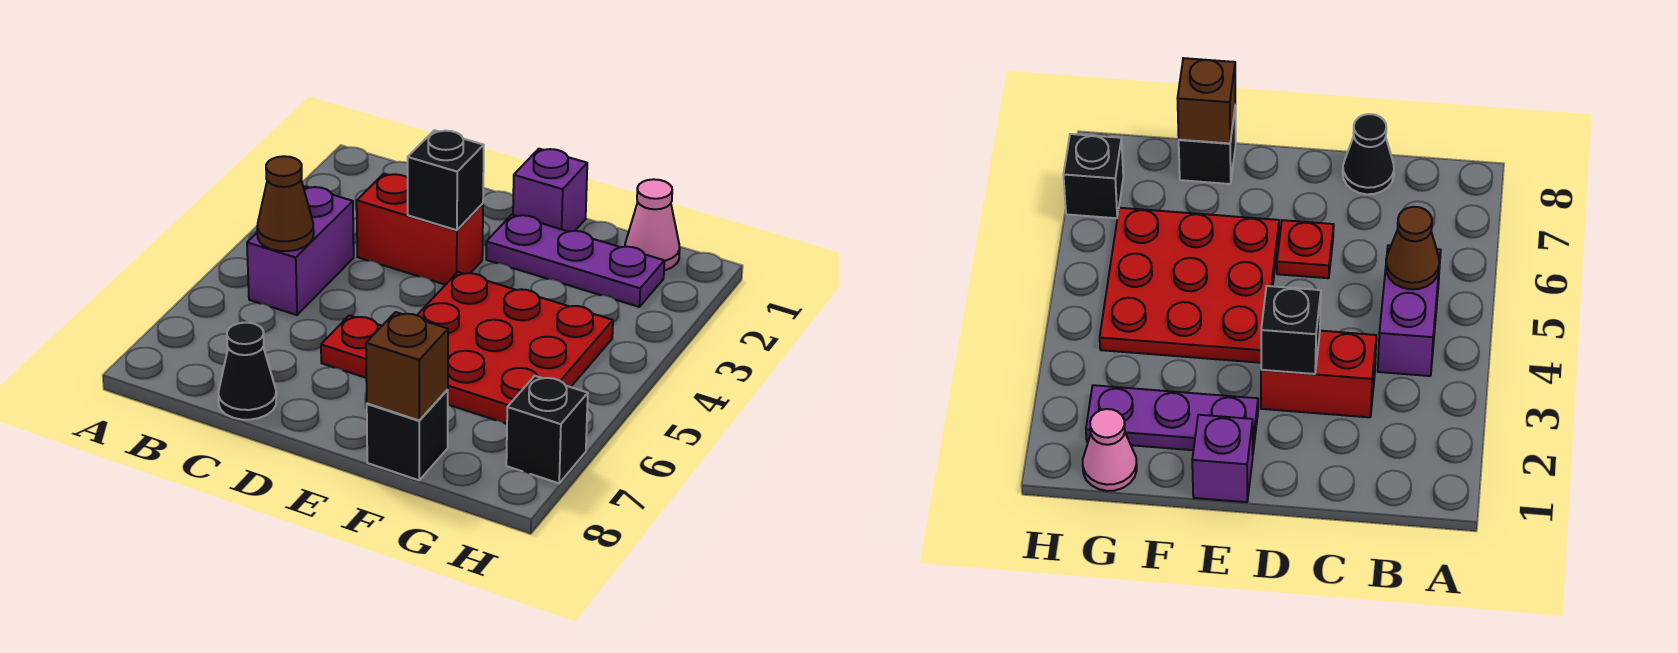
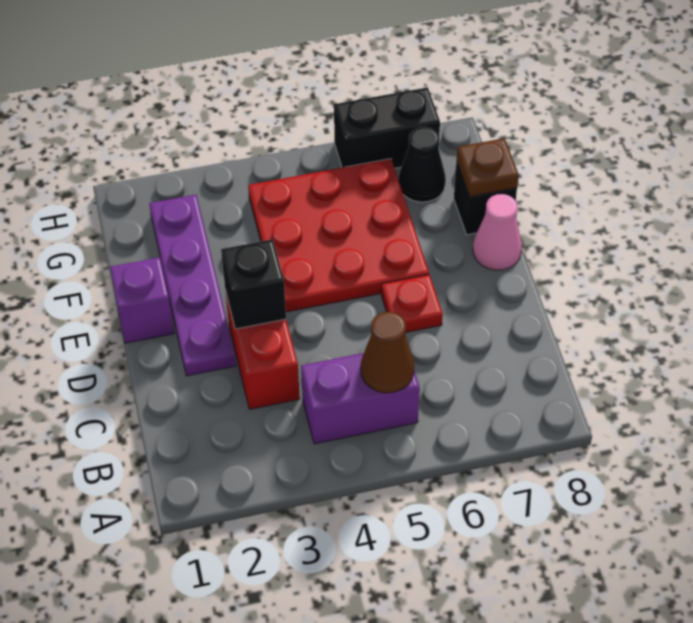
black cone C8 level 1 -> black cone G7 level 1
purple plate E2:G2 level 1 -> purple plate D2:G2 level 1
brown brick F8 level 2 -> brown plate F8 level 2
pink cone G1 level 1 -> pink cone E8 level 1
black brick H7 level 1 -> black brick H6:H7 level 1

